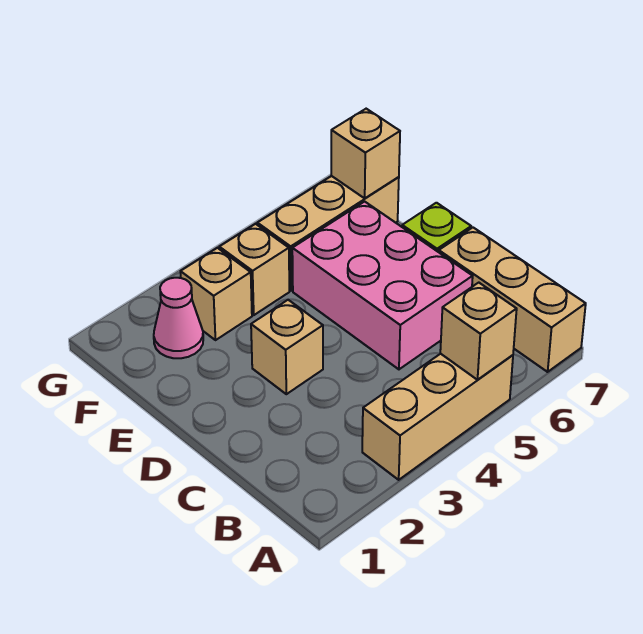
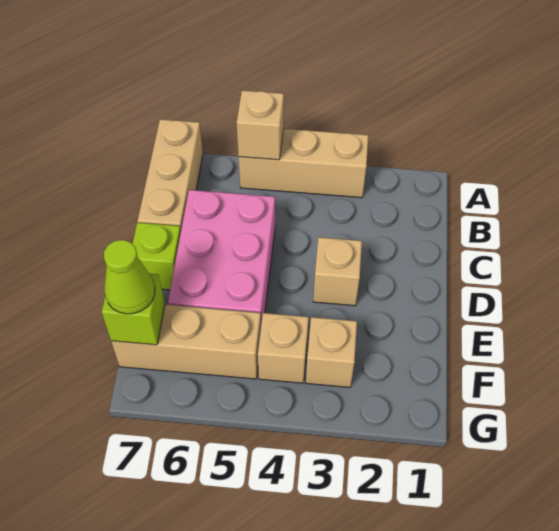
pink cone F2 level 1 -> none
tan brick F7 level 2 -> lime brick F7 level 2
none -> lime cone F7 level 3

